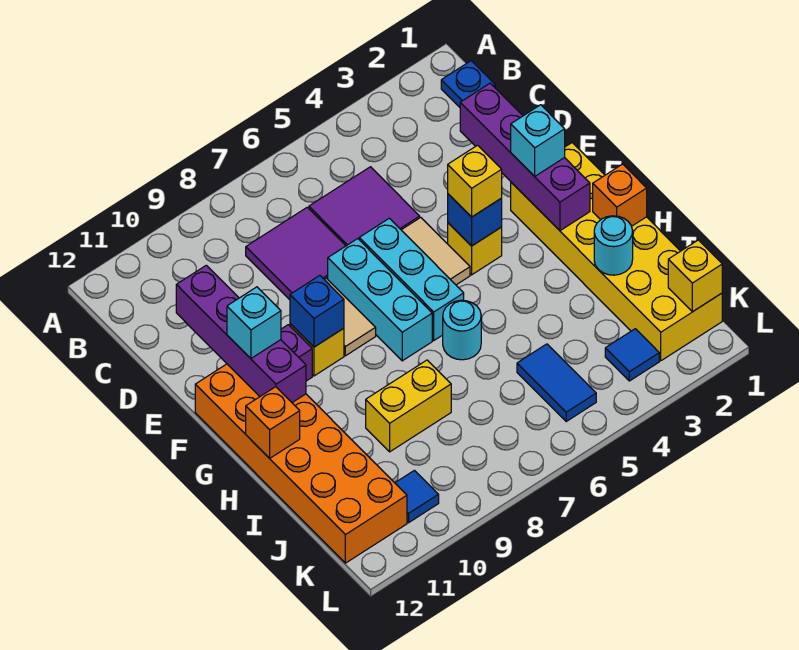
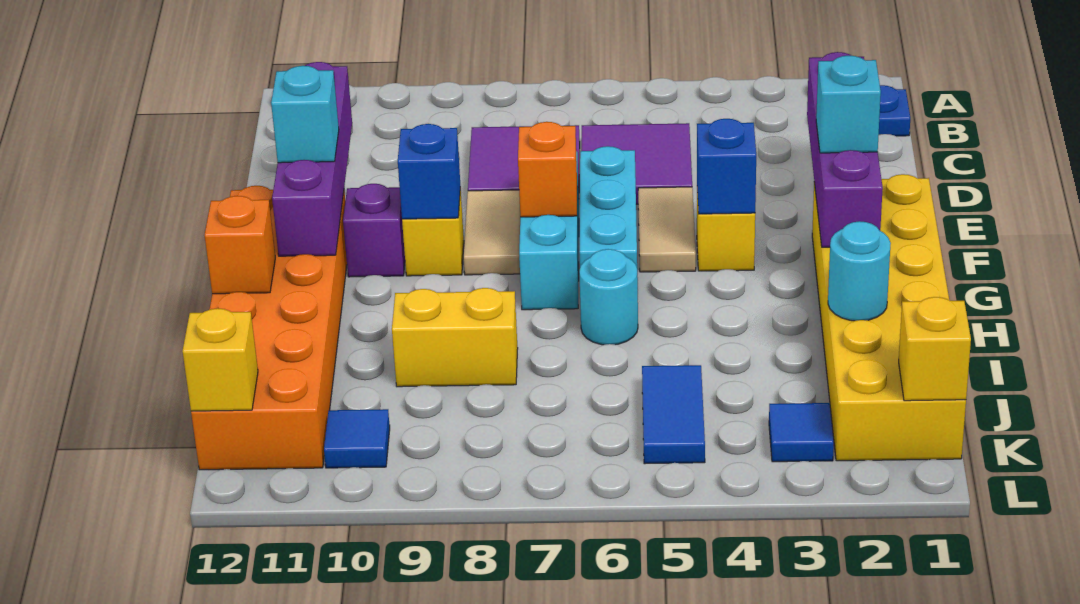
yellow brick F4 level 3 -> yellow brick K12 level 2
orange brick H1 level 2 -> orange brick F7 level 2

